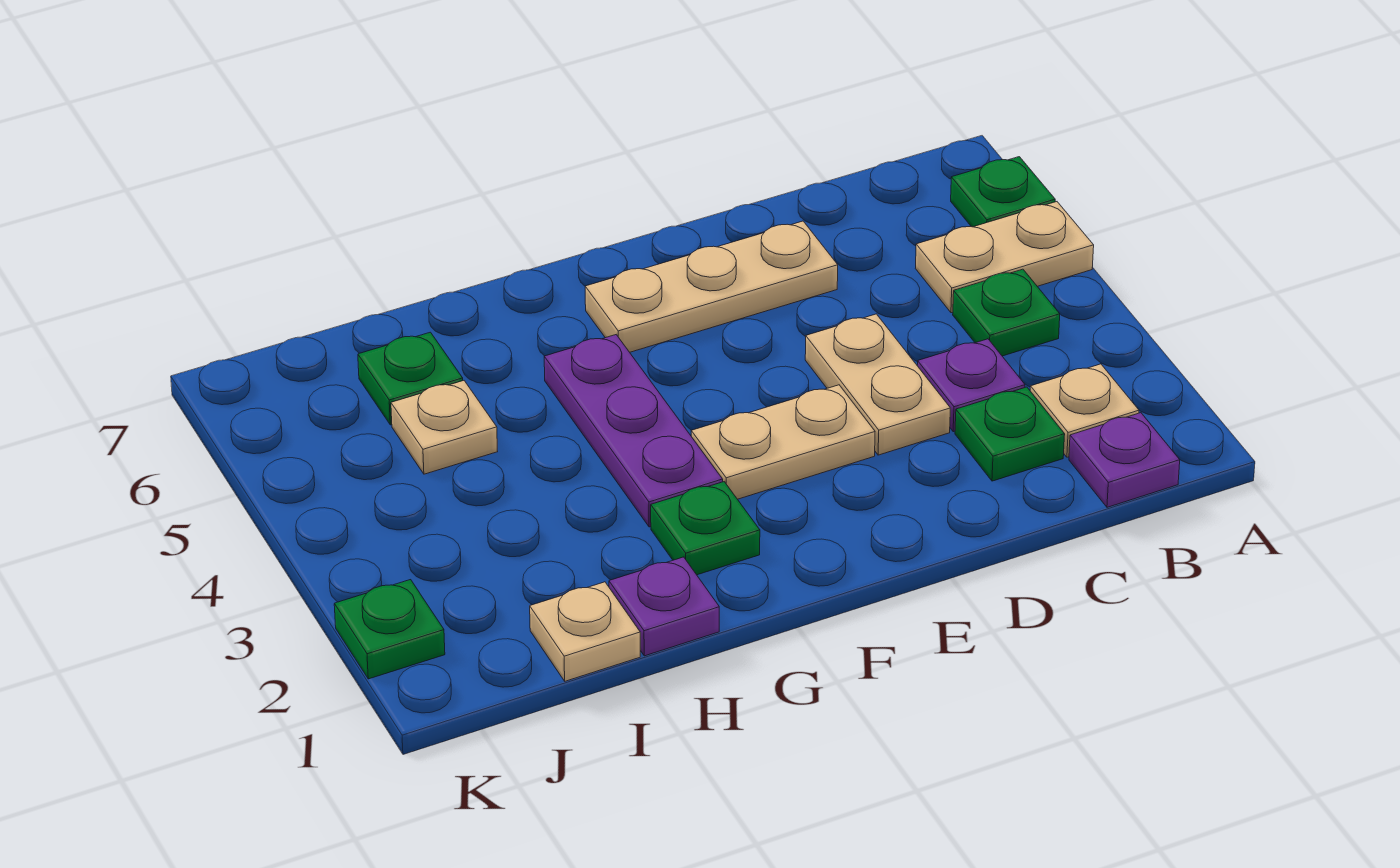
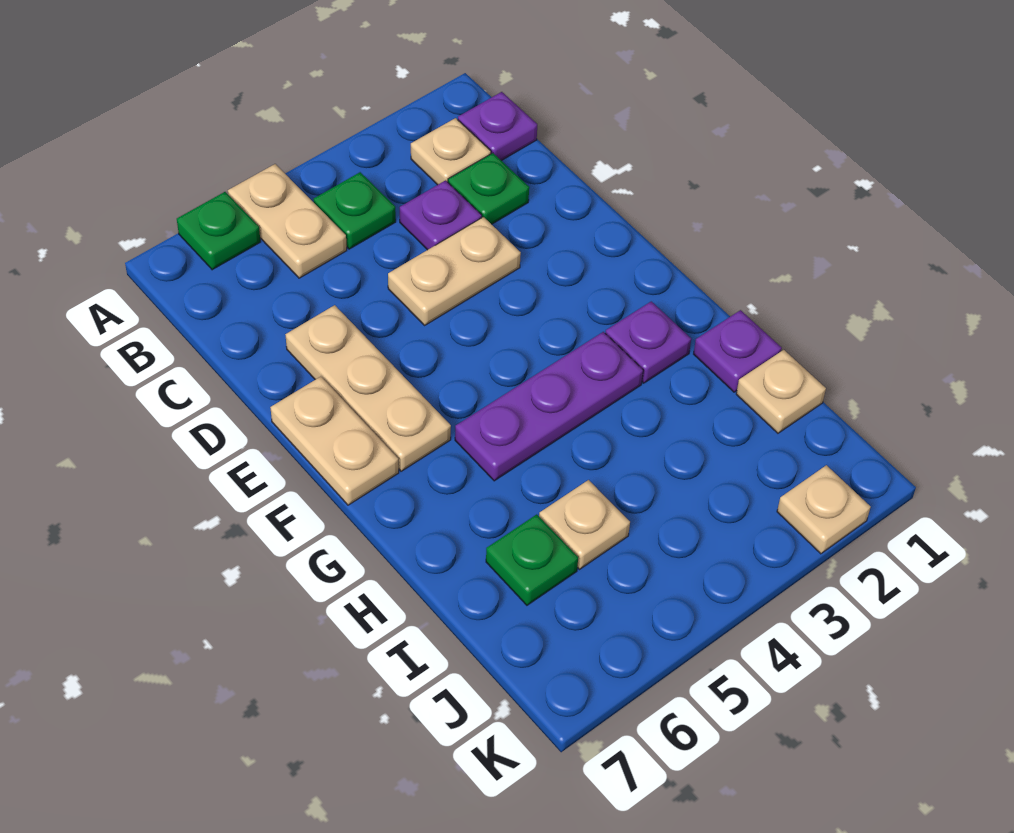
tan plate E3:F3 level 1 -> tan plate E7:F7 level 1
green plate G2 level 1 -> purple plate G2 level 1
green plate K2 level 1 -> tan plate K2 level 1

